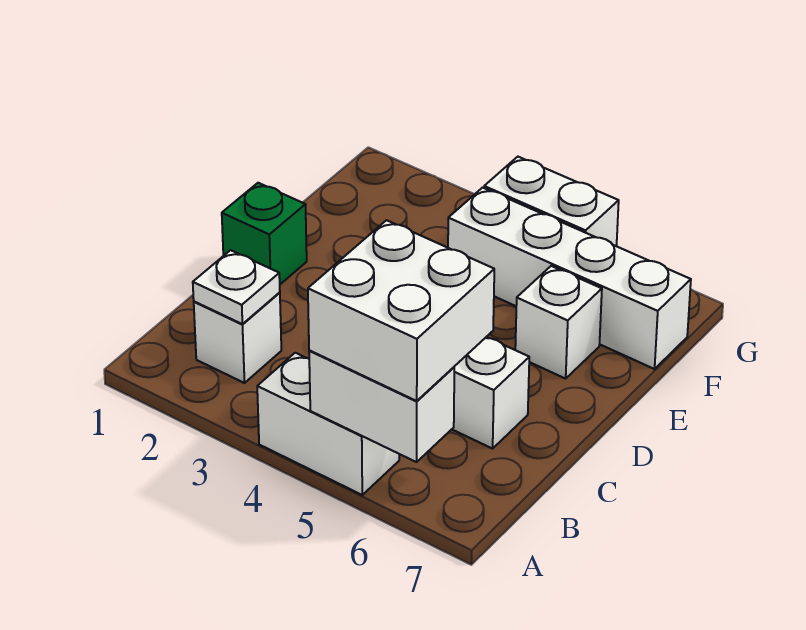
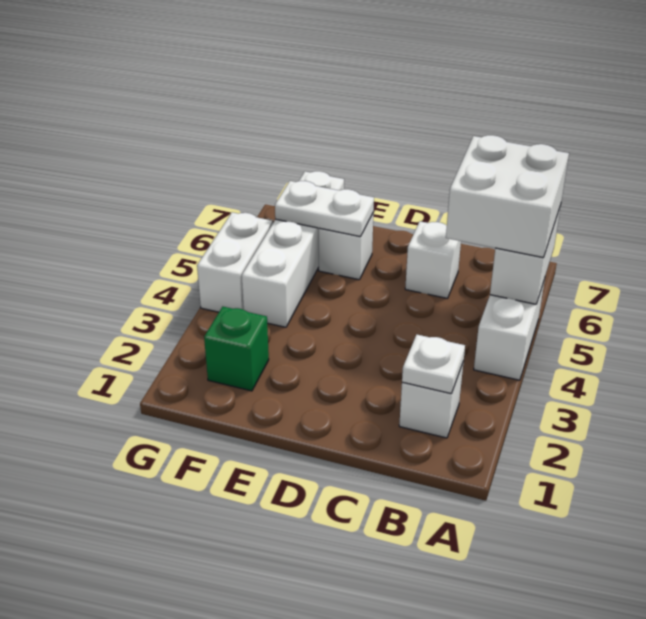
green brick D1 level 1 -> green brick F2 level 1
none -> white plate E6:F6 level 2

